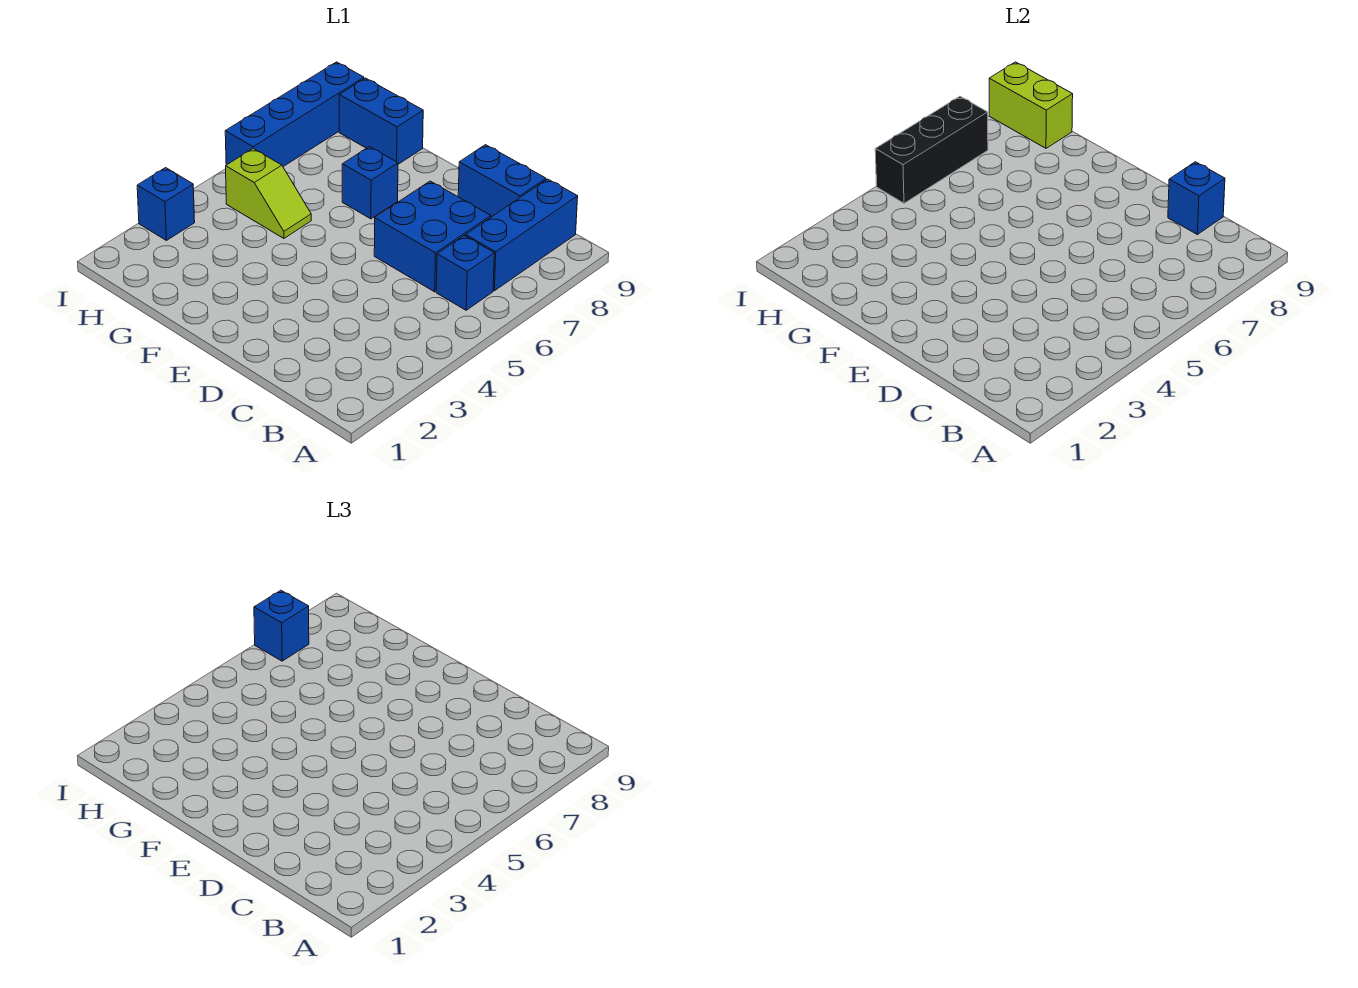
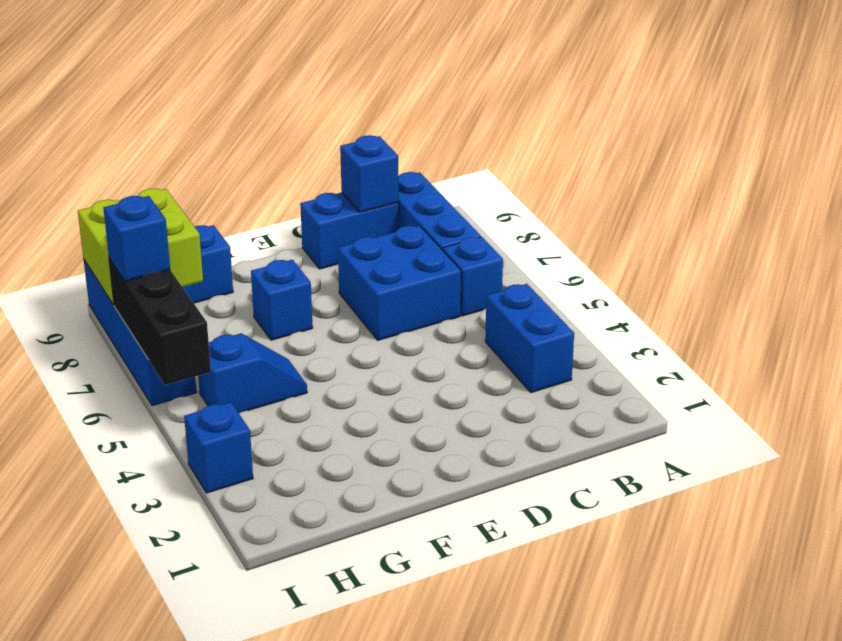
none -> blue brick B3:B4 level 1
lime slope G5:H5 level 1 top H -> blue slope G5:H5 level 1 top H
lime brick H9:I9 level 2 -> lime brick H8:I9 level 2

